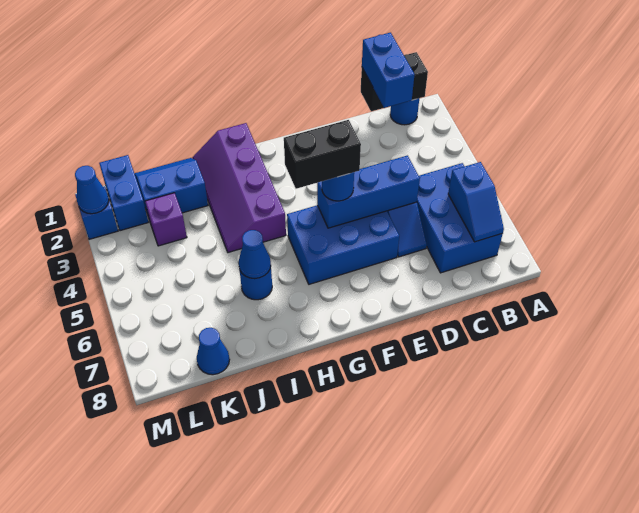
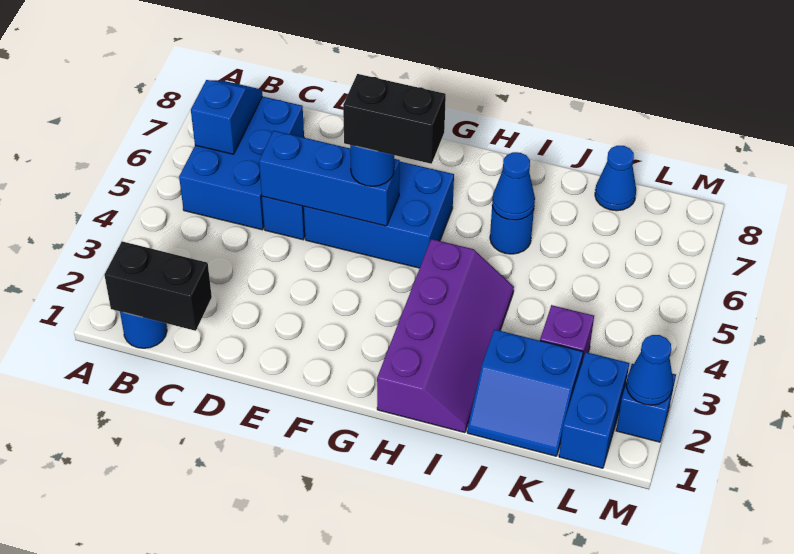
blue brick C1:C2 level 3 -> none

